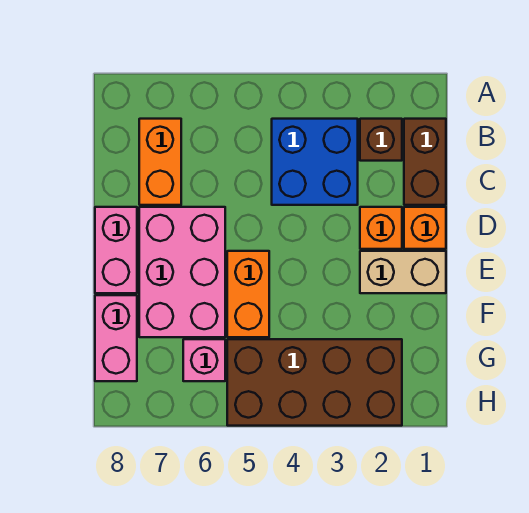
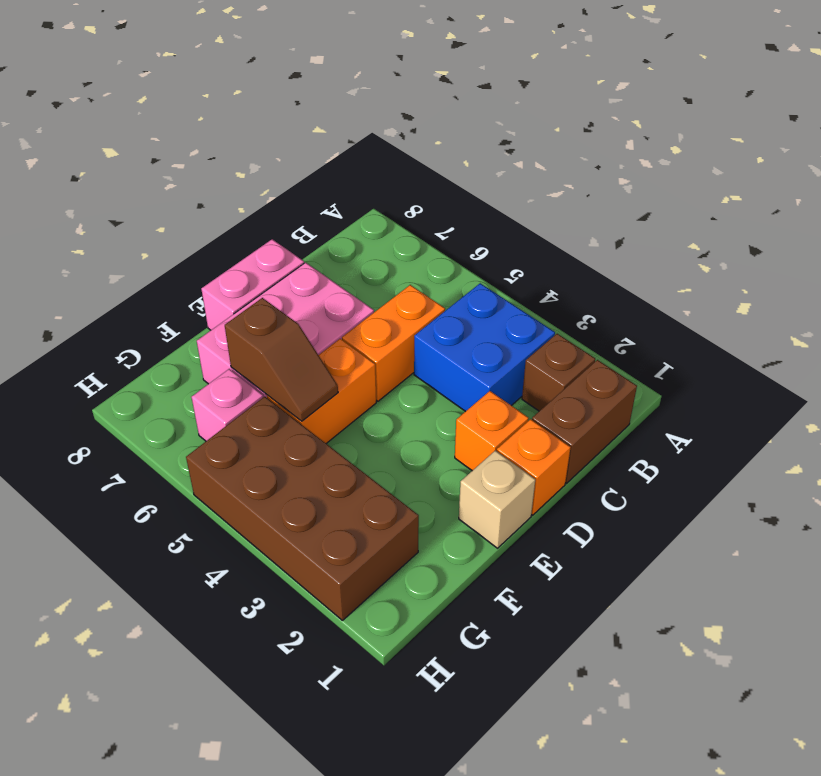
orange brick B7:C7 level 1 -> orange brick C5:D5 level 1
tan brick E1:E2 level 1 -> tan brick E1 level 1
none -> brown slope F5:F6 level 2 top 6
pink brick F8:G8 level 1 -> none

